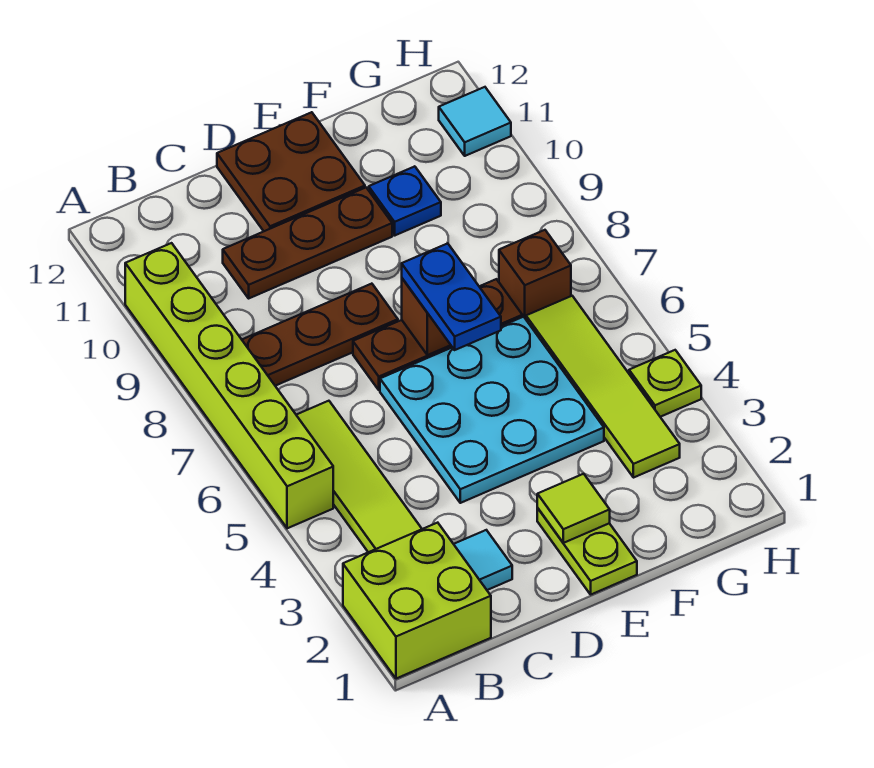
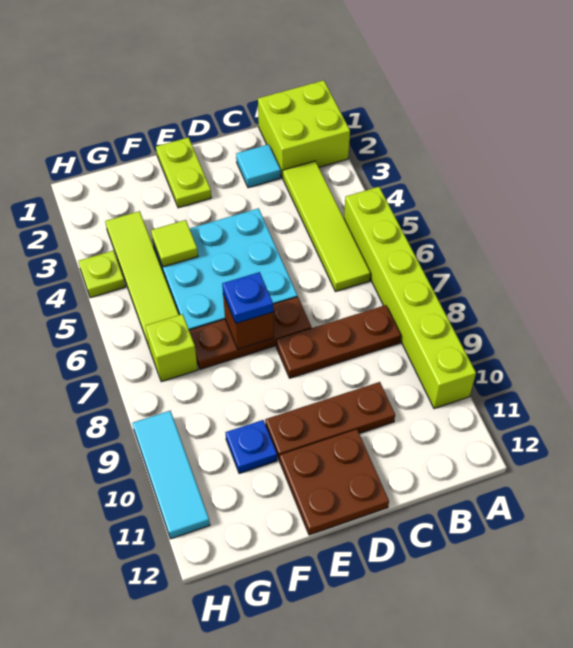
lime tile E2 level 2 -> lime tile F4 level 2
blue plate E6:E7 level 3 -> blue plate E7 level 3
brown brick G7 level 1 -> lime brick G7 level 1
cyan tile H11 level 1 -> cyan tile H9:H11 level 1

